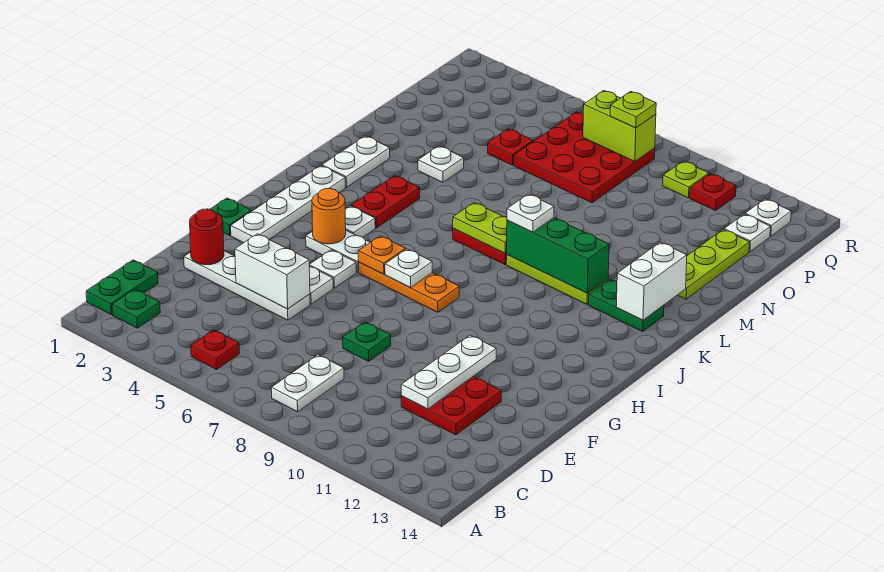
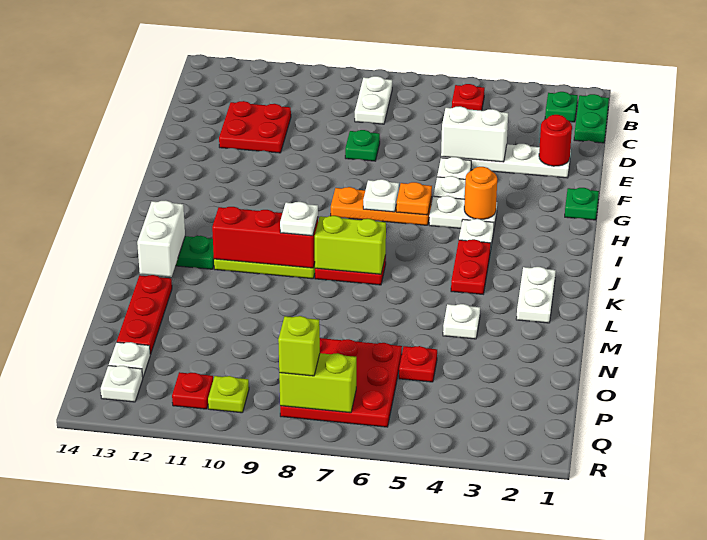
white plate D11:F11 level 2 -> none
white plate G2:J2 level 1 -> none
lime plate K7:K8 level 2 -> lime brick K7:K8 level 2
green brick K9:K11 level 2 -> red brick K9:K11 level 2
lime plate M13:O13 level 1 -> red plate M13:O13 level 1
lime plate Q8 level 3 -> lime brick Q8 level 3

